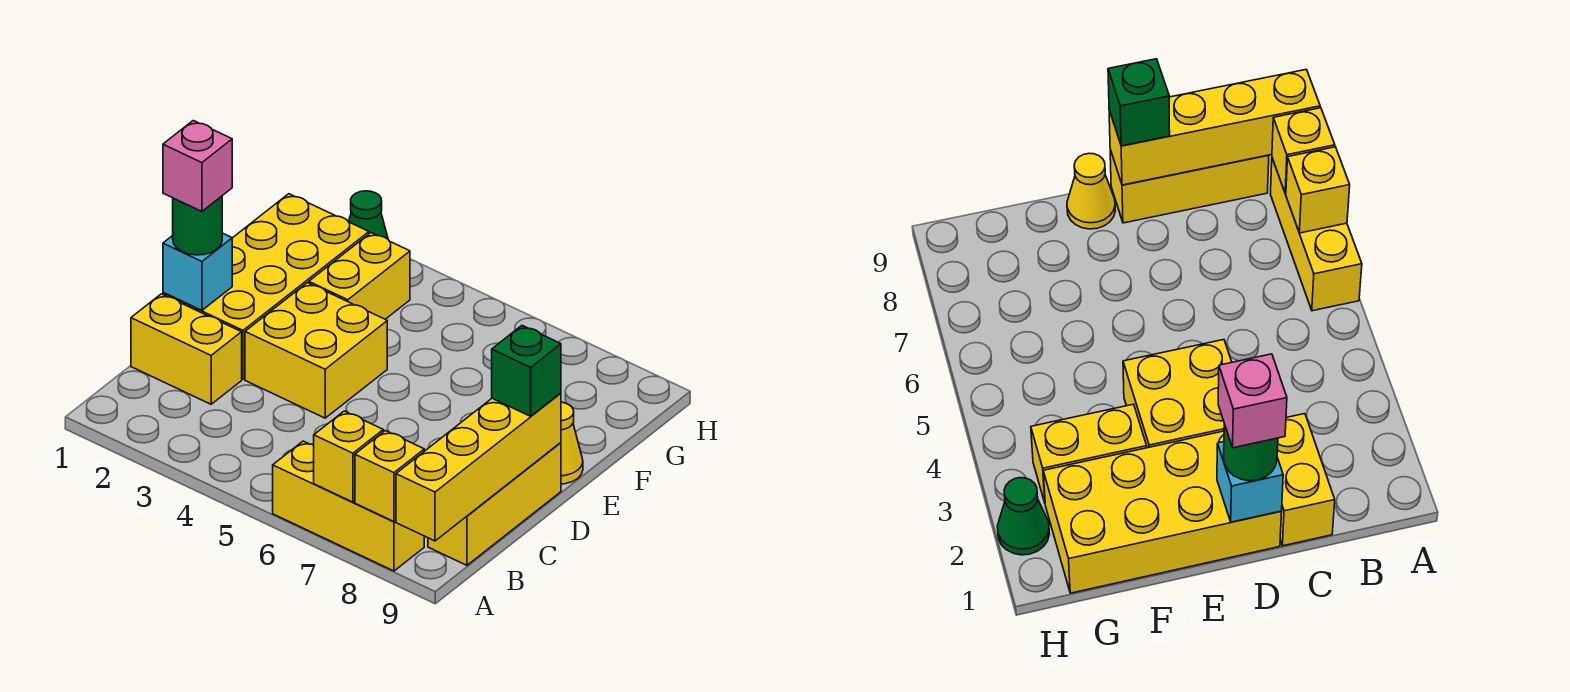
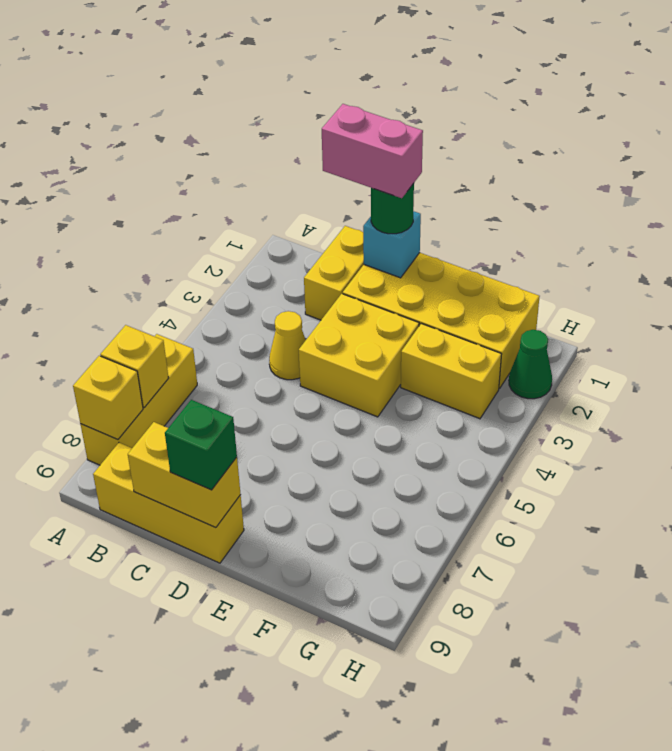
yellow brick A9:D9 level 2 -> yellow brick C9:D9 level 2
pink brick D1 level 4 -> pink brick C1:D1 level 4
yellow cone E9 level 1 -> yellow cone C4 level 1

